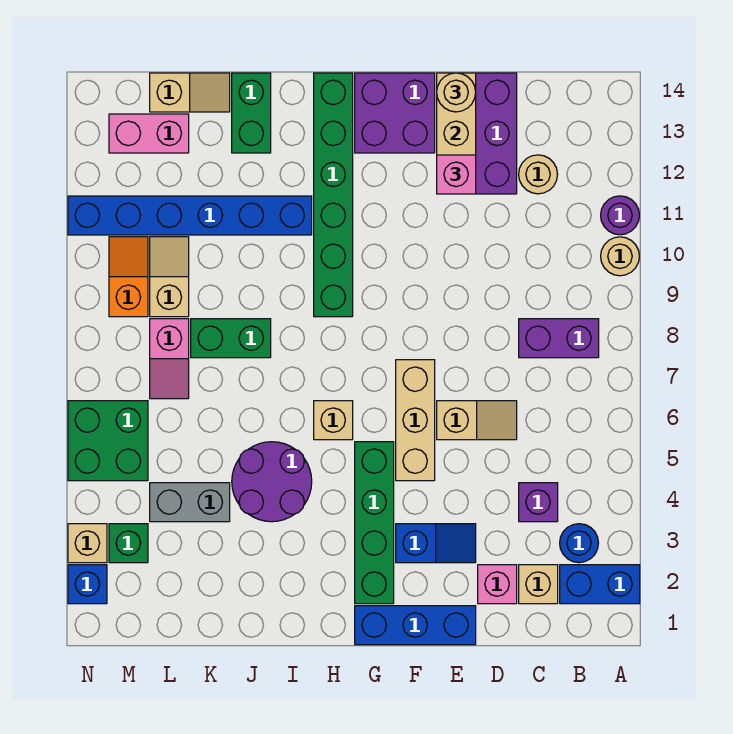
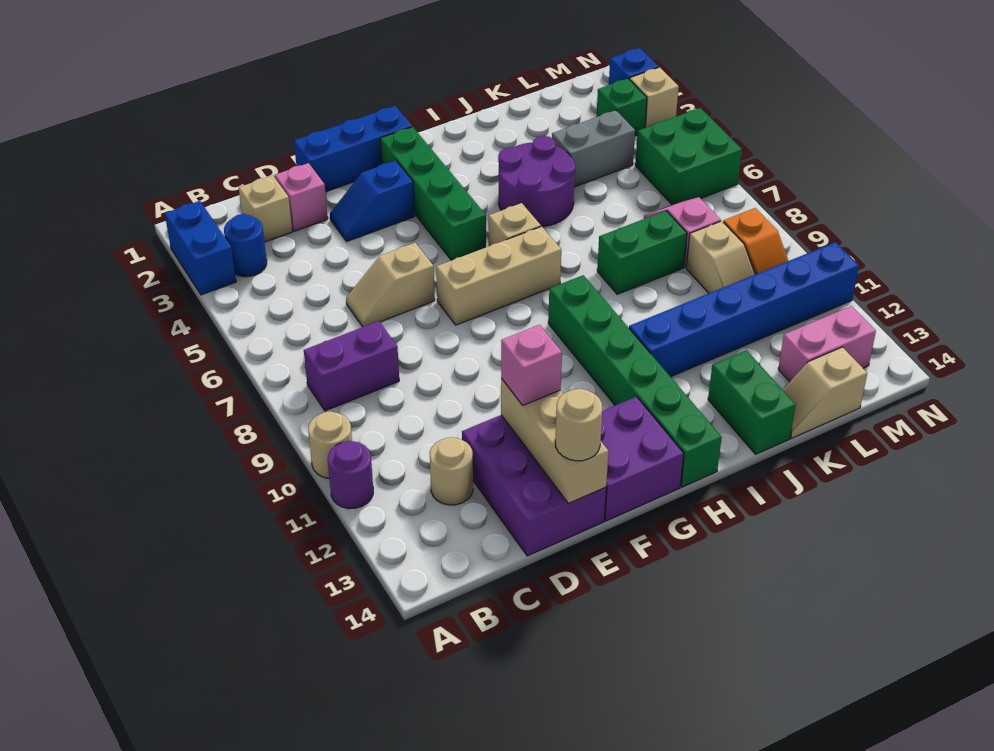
blue brick A2:B2 level 1 -> blue brick A2:A3 level 1
purple brick C4 level 1 -> none
tan brick F5:F7 level 1 -> tan brick F7:H7 level 1

